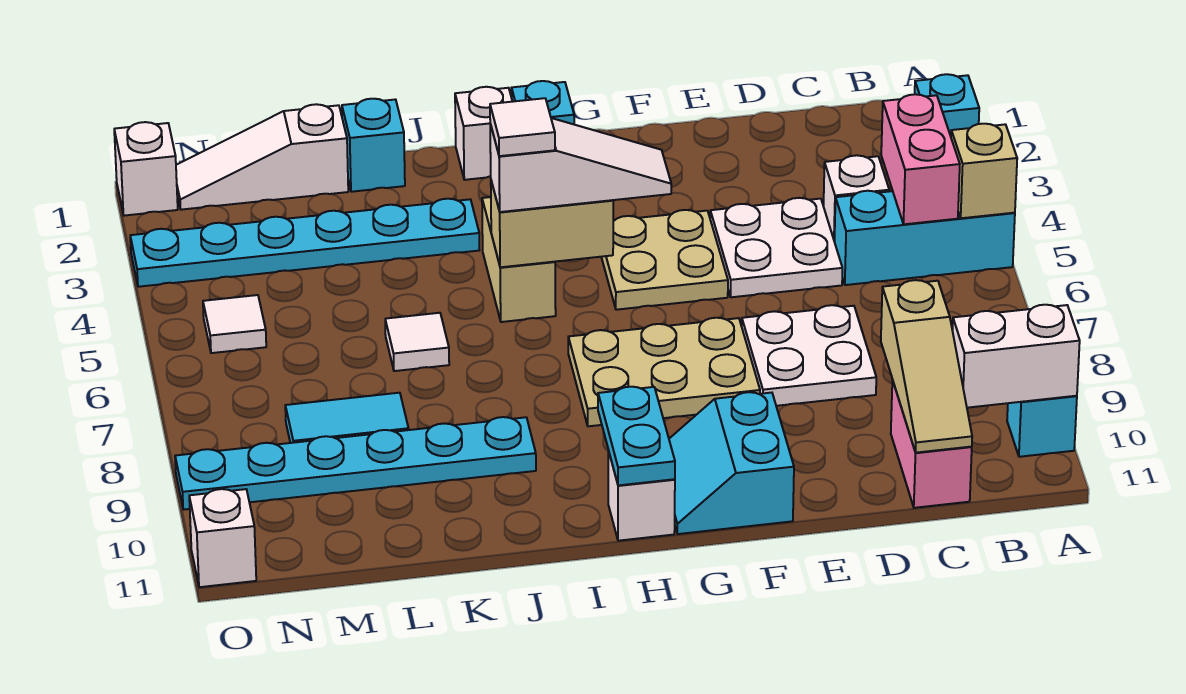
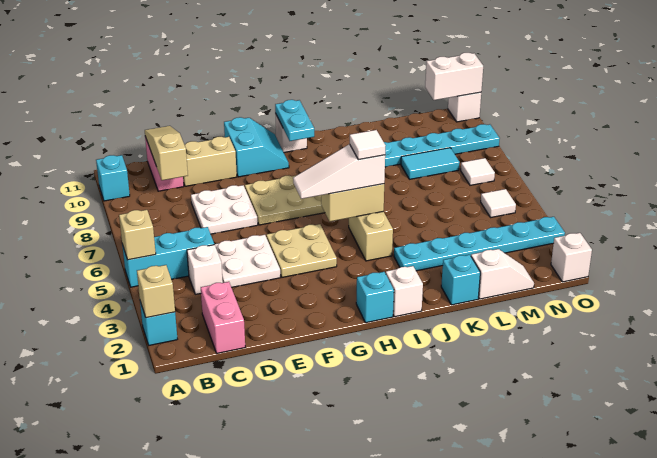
none -> tan brick A2 level 2
white brick A10:B10 level 2 -> white brick N11:O11 level 2
pink brick B4:B5 level 2 -> pink brick C1:C2 level 1
none -> tan brick D10:E10 level 1
white tile K6 level 1 -> white tile N7 level 1
white slope L1:N1 level 1 top L -> white slope L1:M1 level 1 top L

